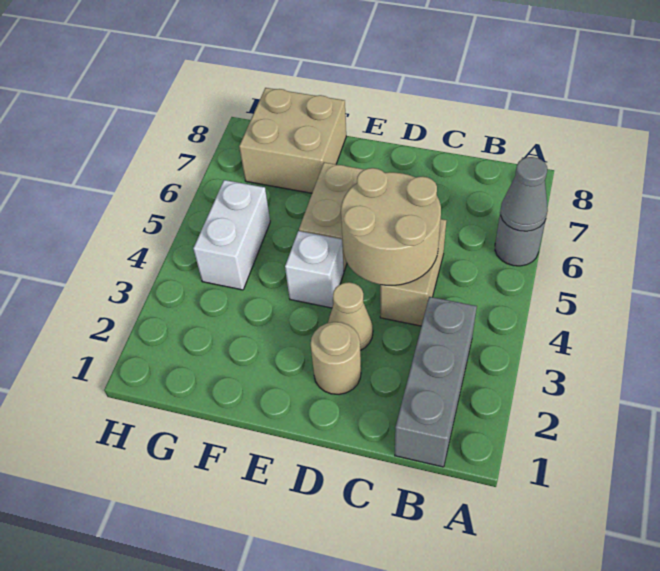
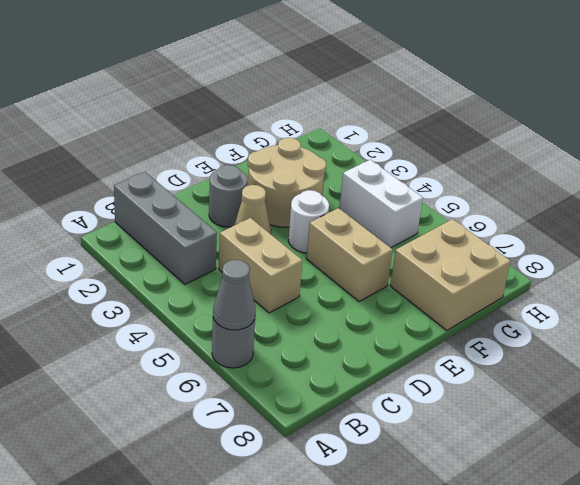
tan round brick C4:D5 level 2 -> tan round brick E2:F3 level 1
tan round brick D2 level 1 -> grey round brick D2 level 1
white brick E4 level 1 -> white round brick E4 level 1

